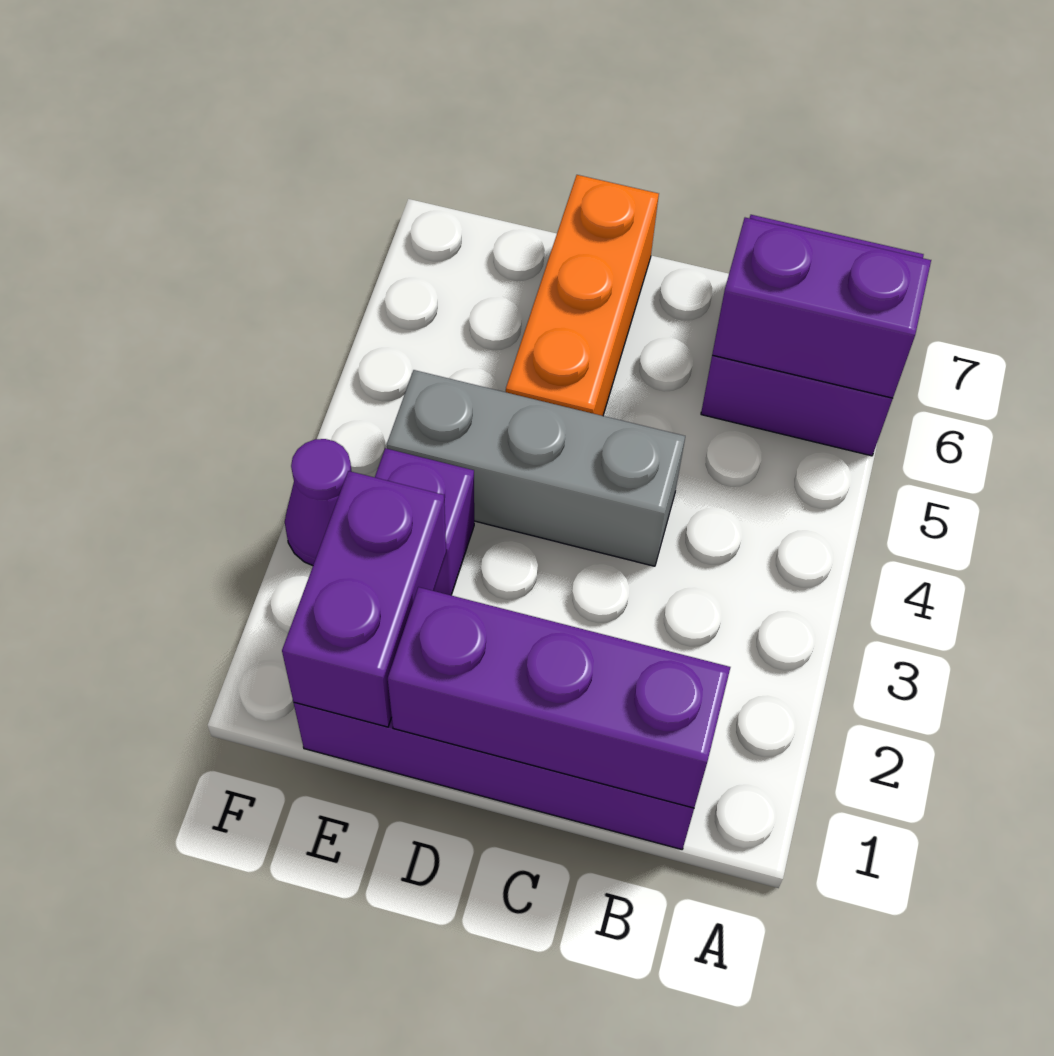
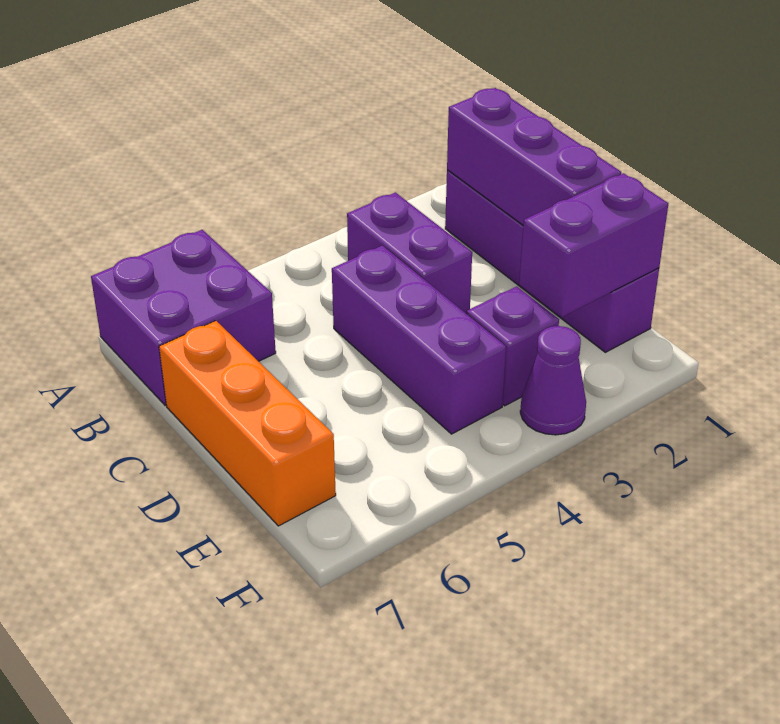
purple brick A6:B6 level 2 -> purple brick B3:C3 level 1
grey brick C4:E4 level 1 -> purple brick C4:E4 level 1
orange brick D5:D7 level 1 -> orange brick C7:E7 level 1

